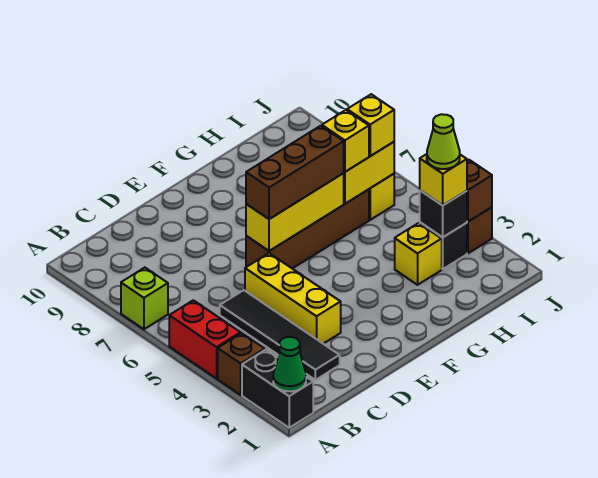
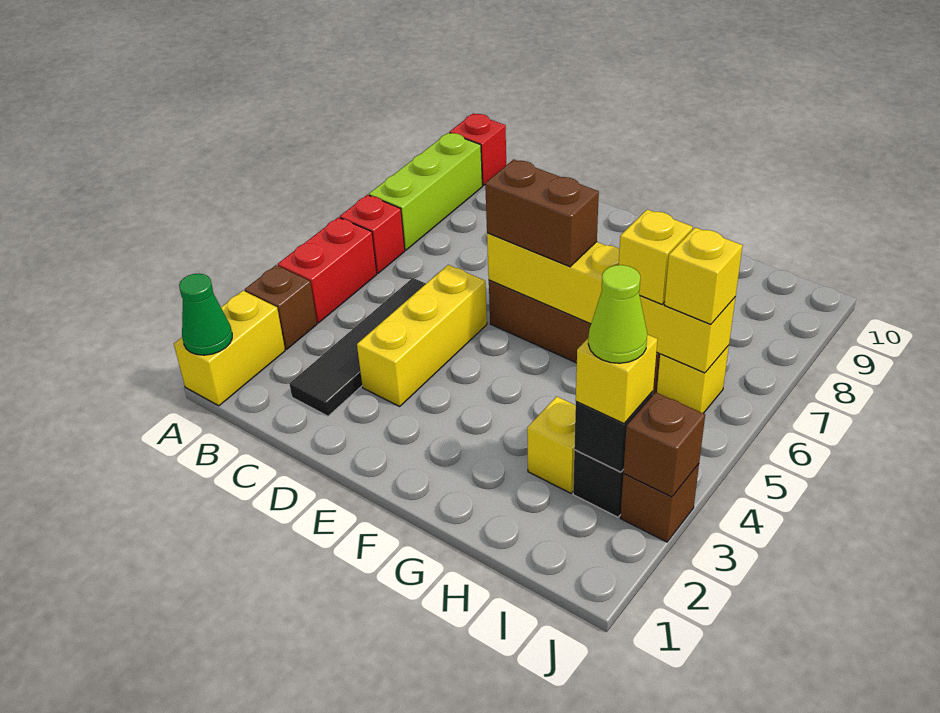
black brick A1:A2 level 1 -> yellow brick A1:A2 level 1
none -> red brick A6 level 1
lime brick A7 level 1 -> lime brick A7:A9 level 1
none -> red brick A10 level 1
brown brick E6:G6 level 3 -> brown brick E6:F6 level 3

